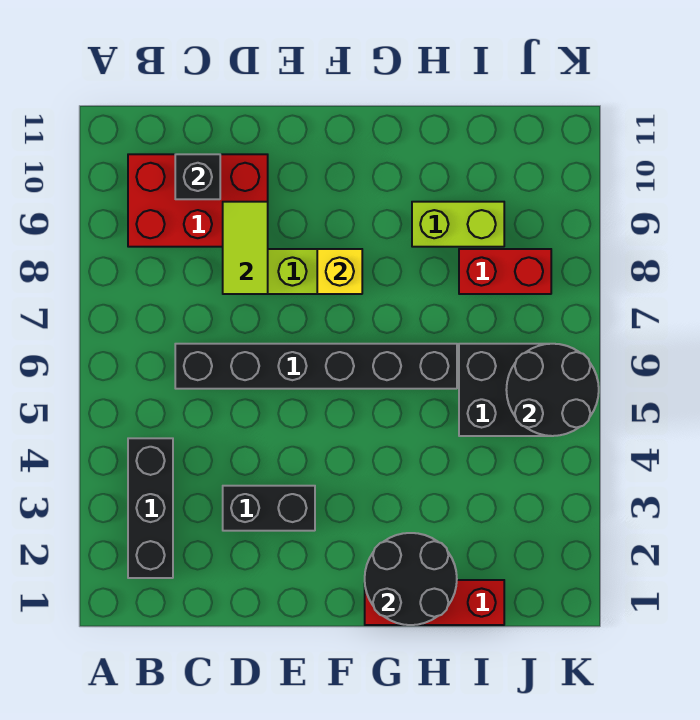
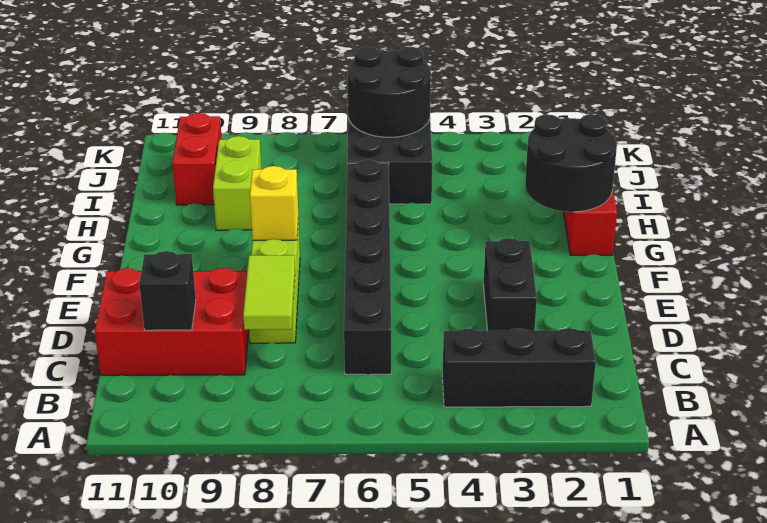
red brick B9:D10 level 1 -> red brick C9:D11 level 1
lime tile D8:D9 level 2 -> lime tile C8:D8 level 2
red brick I8:J8 level 1 -> red brick I10:J10 level 1

